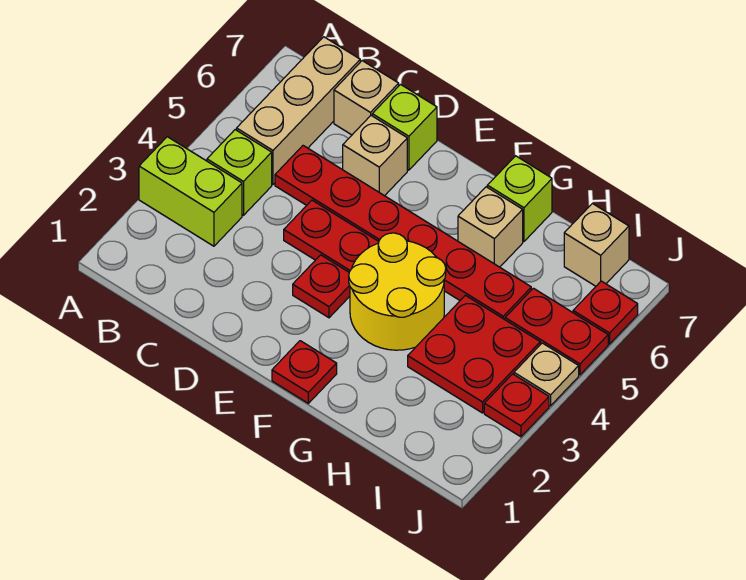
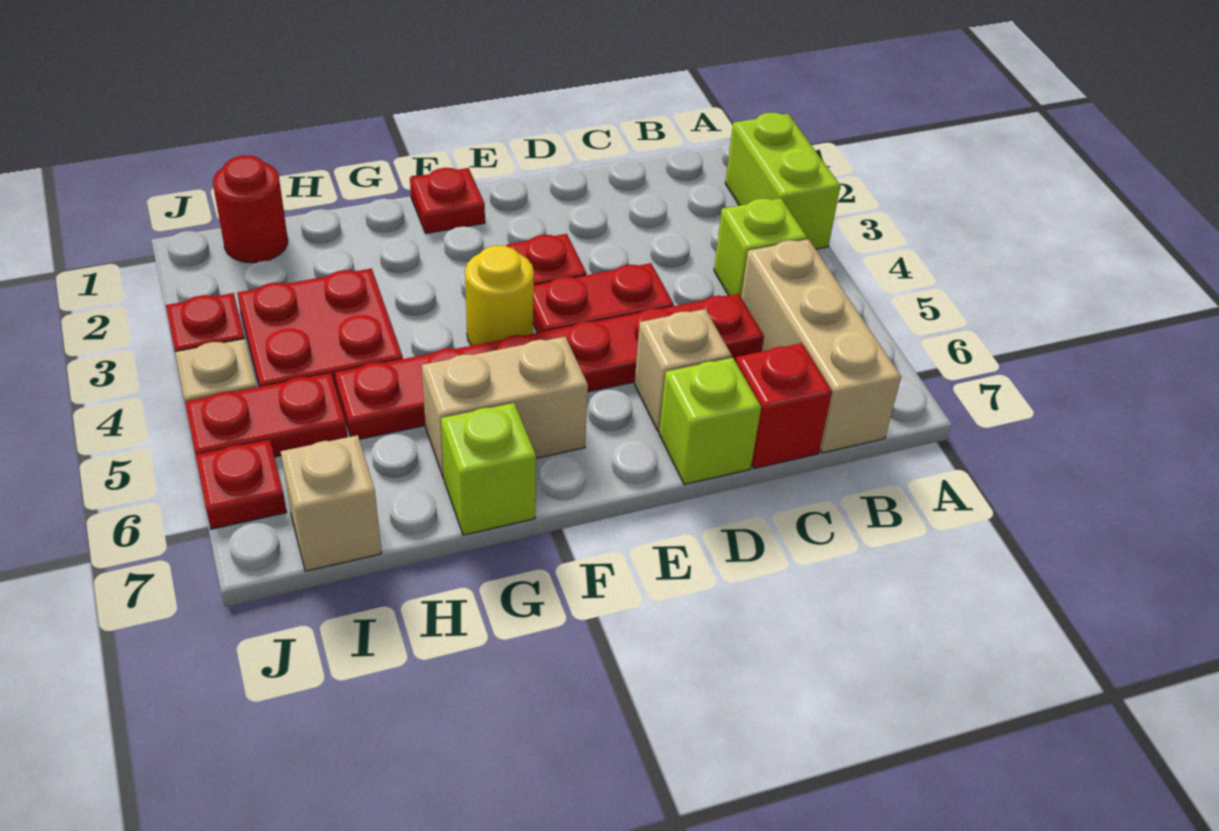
lime brick A3:B3 level 1 -> lime brick A2:A3 level 1
tan brick C7 level 1 -> red brick C7 level 1
yellow round brick F3:G4 level 1 -> yellow round brick F4 level 1
tan brick G6 level 1 -> tan brick F6:G6 level 1
none -> red round brick I1 level 1

